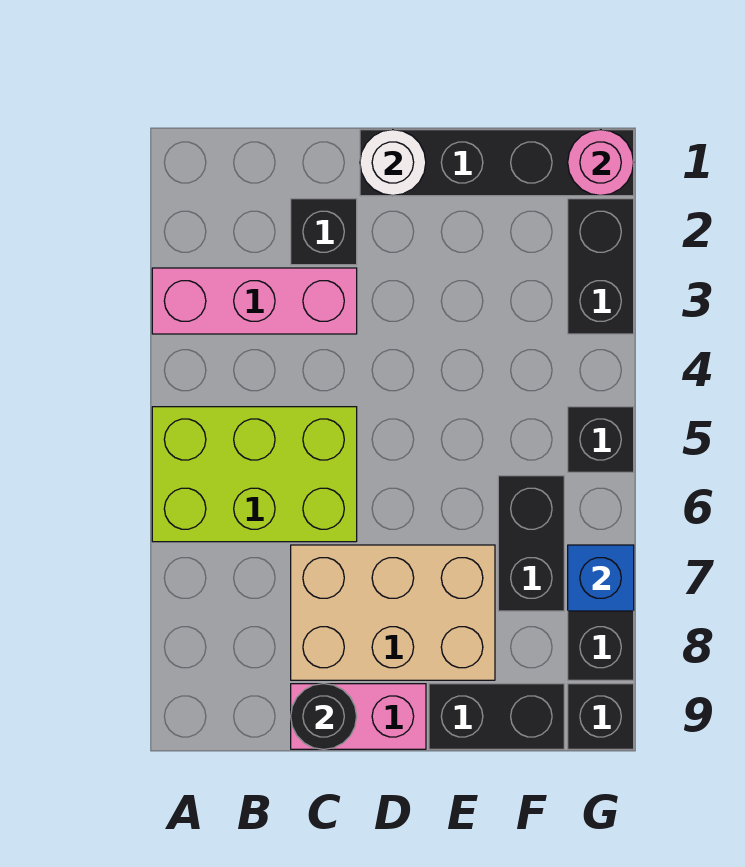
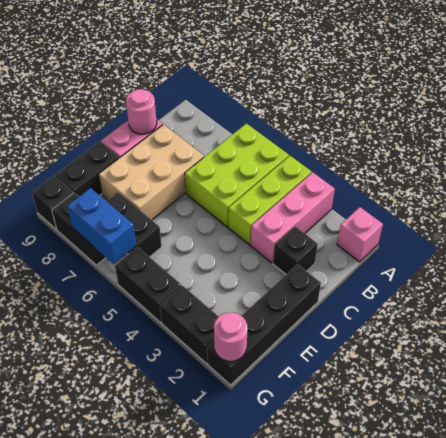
none -> pink brick A1 level 1
none -> lime brick A4:C4 level 1
black round brick C9 level 2 -> pink round brick C9 level 2
white round brick D1 level 2 -> none
black brick G5 level 1 -> black brick G4:G5 level 1
blue brick G7 level 2 -> blue brick G6:G7 level 2

